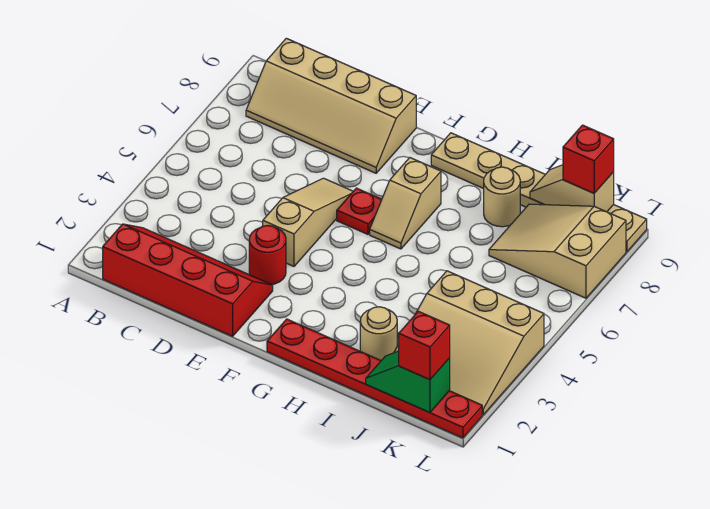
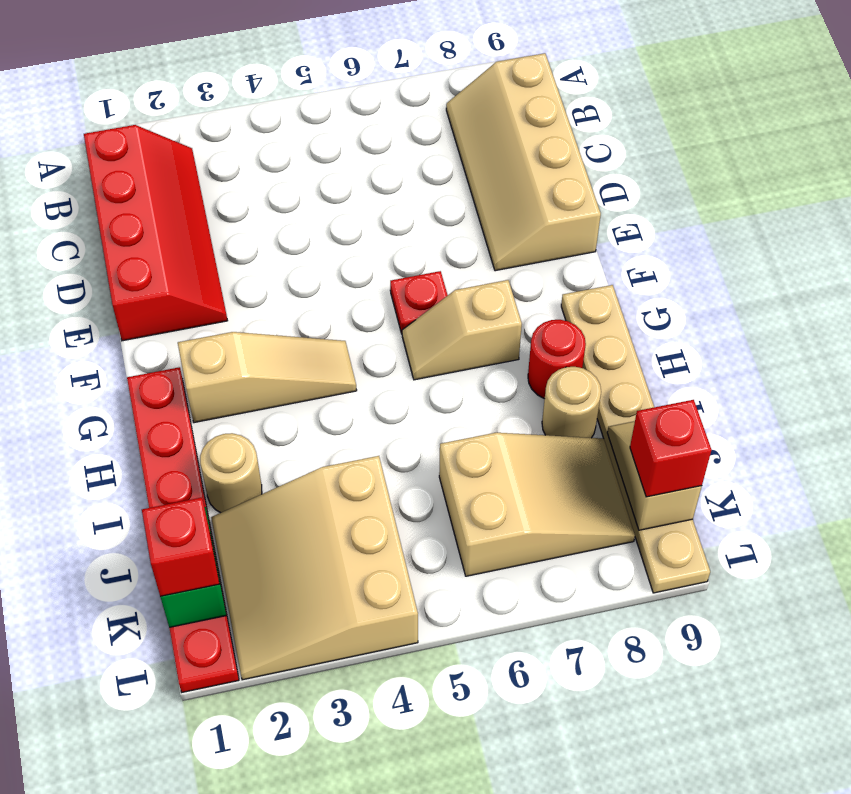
red round brick E3 level 1 -> red round brick H8 level 1
tan slope E4:E6 level 1 top 4 -> tan slope G2:G4 level 1 top 2
tan slope J7:L8 level 1 top L -> tan slope J6:K8 level 1 top 6

